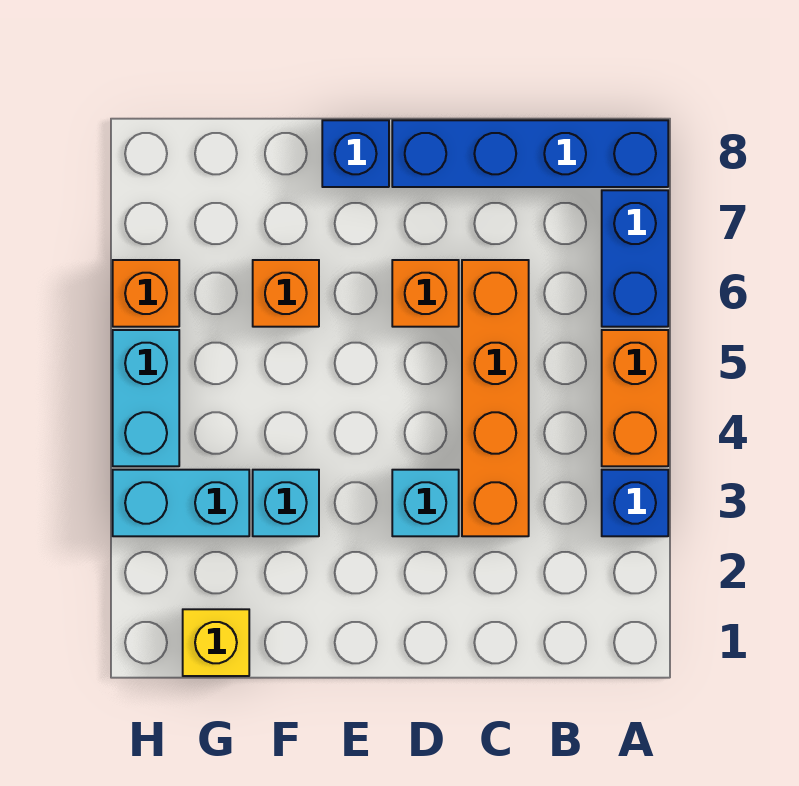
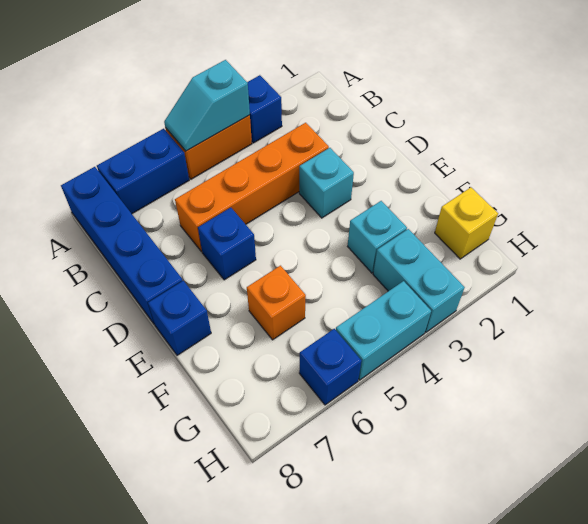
none -> cyan slope A4:A5 level 2 top 4
orange brick D6 level 1 -> blue brick D6 level 1
orange brick H6 level 1 -> blue brick H6 level 1

